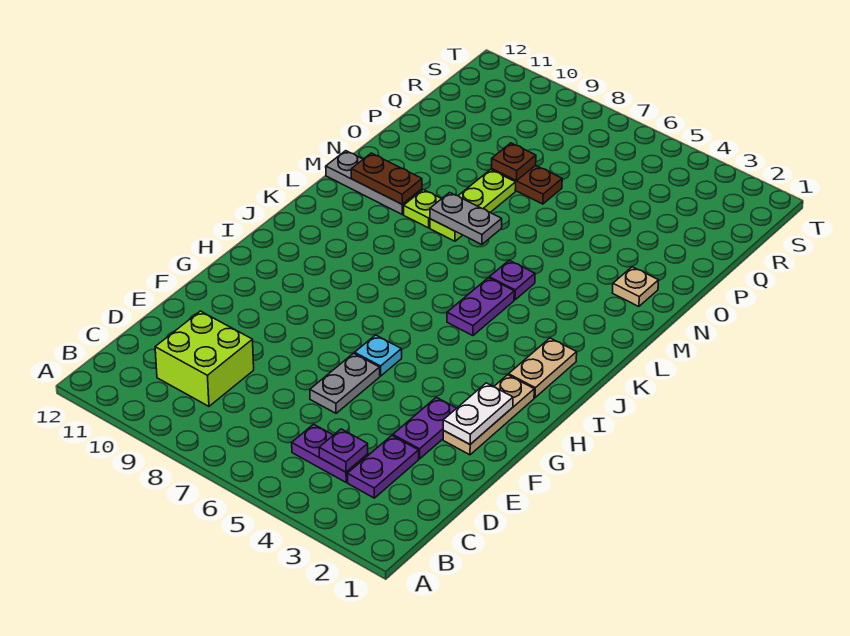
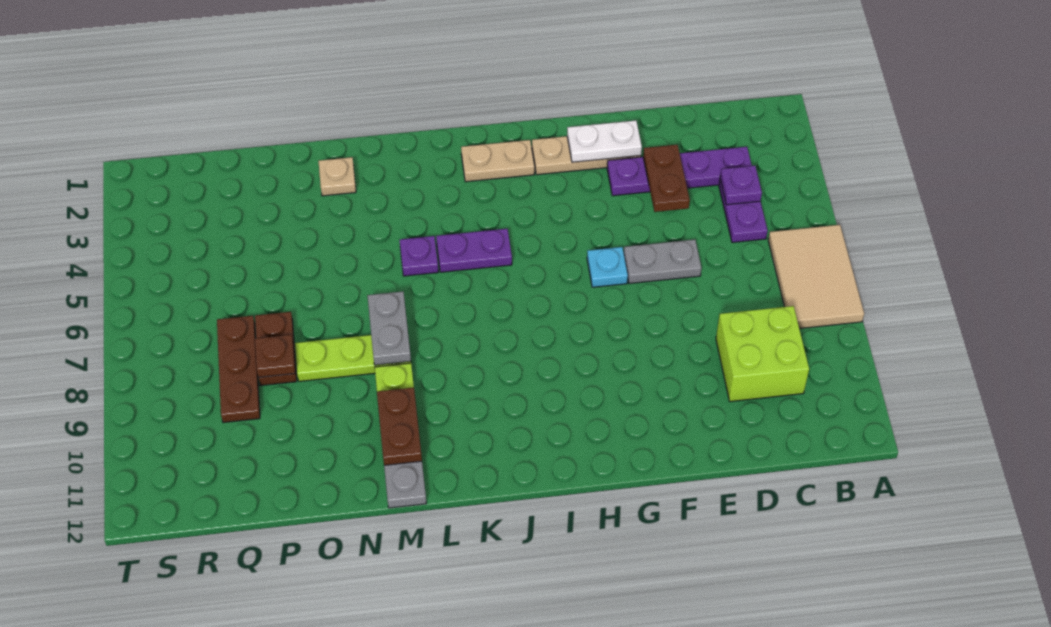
none -> tan tile A6:B8 level 1
none -> brown plate E3:E4 level 2
none -> brown plate Q7:Q9 level 1

